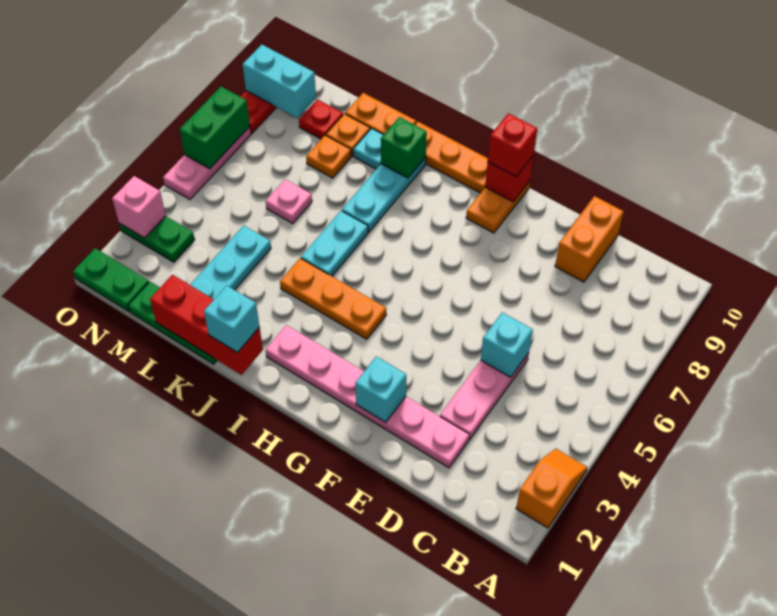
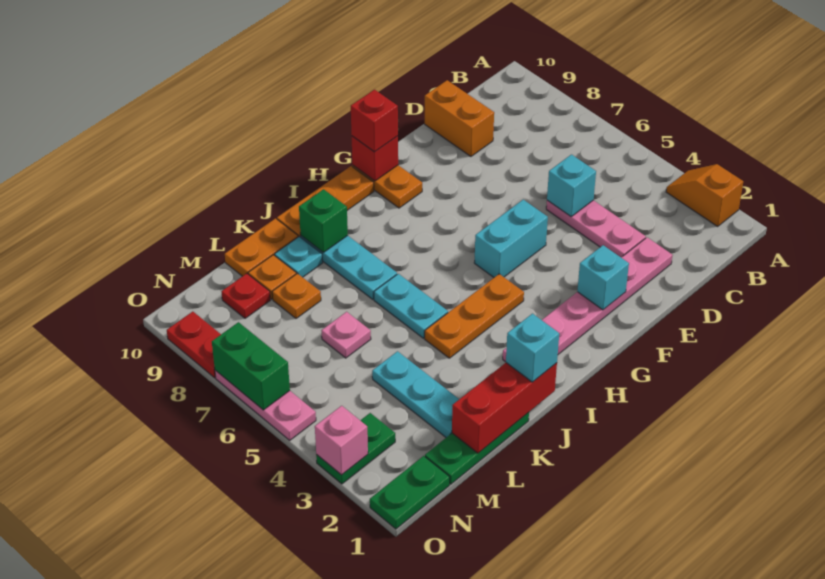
cyan brick N9:O9 level 2 -> cyan brick F5:G5 level 1

